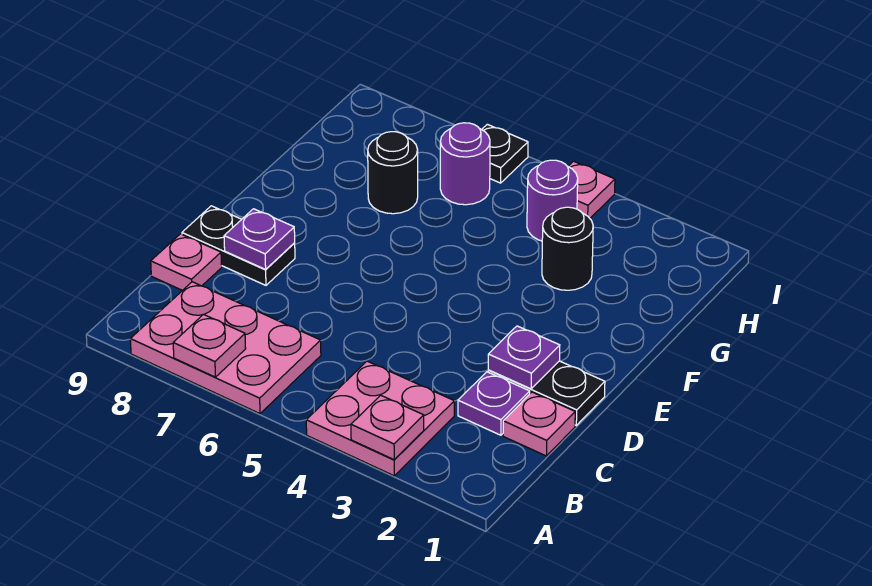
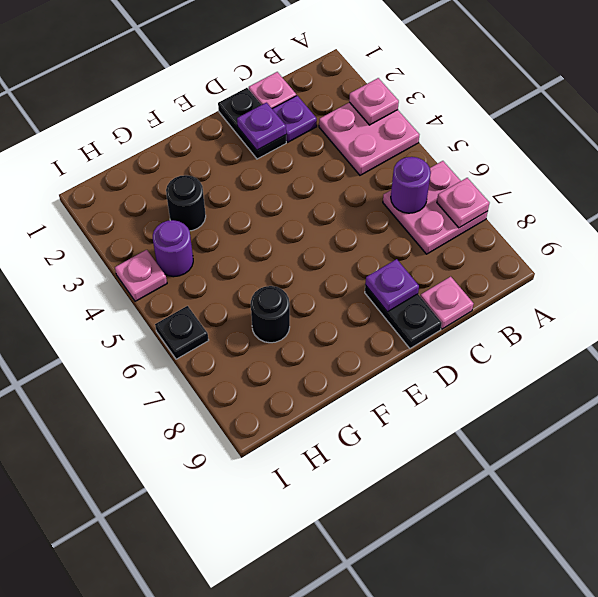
pink plate A6:B8 level 1 -> pink plate A6:B7 level 1
purple round brick H6 level 1 -> purple round brick B6 level 2

